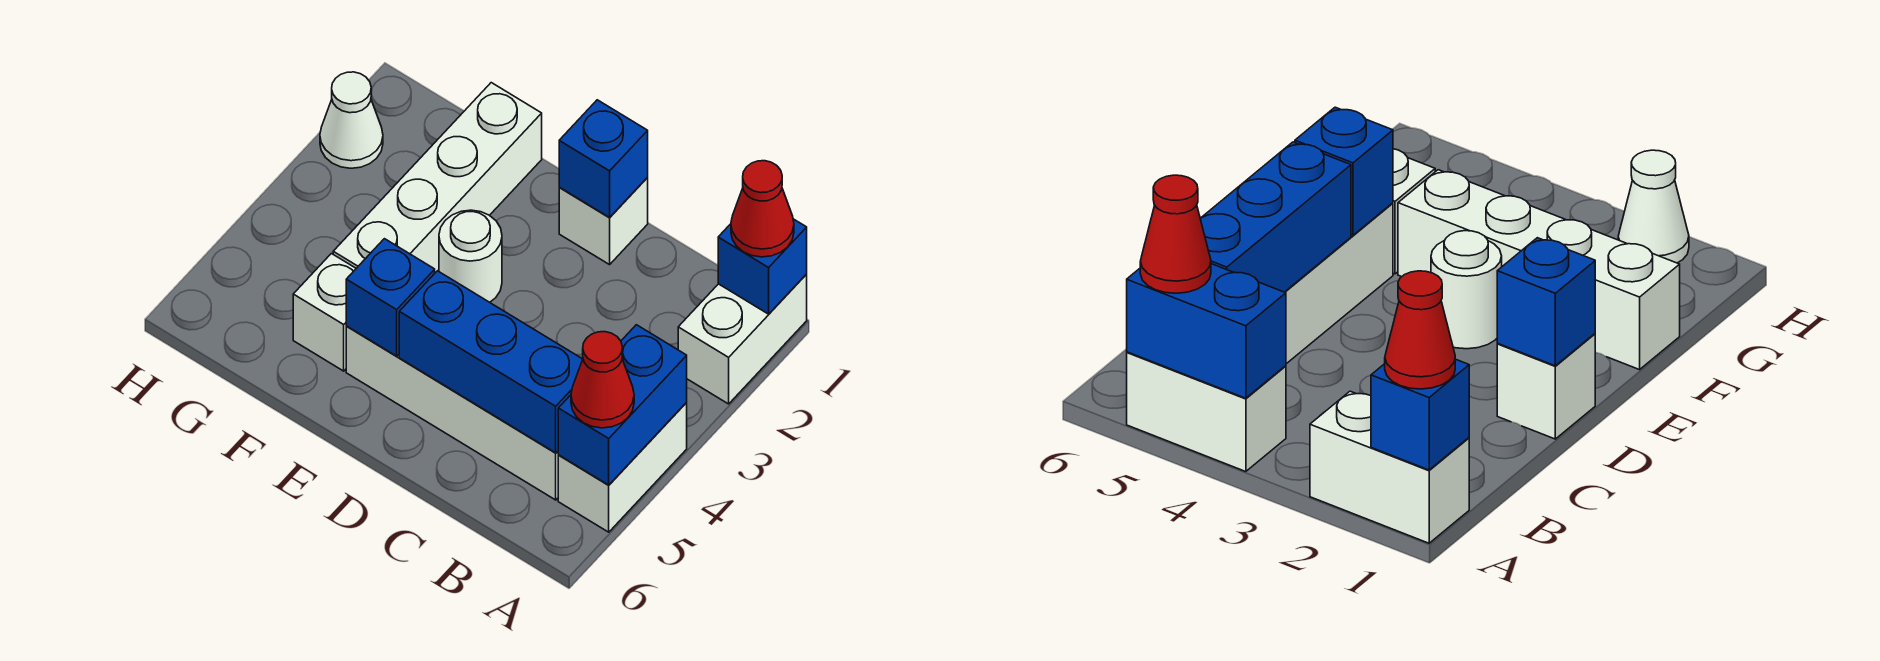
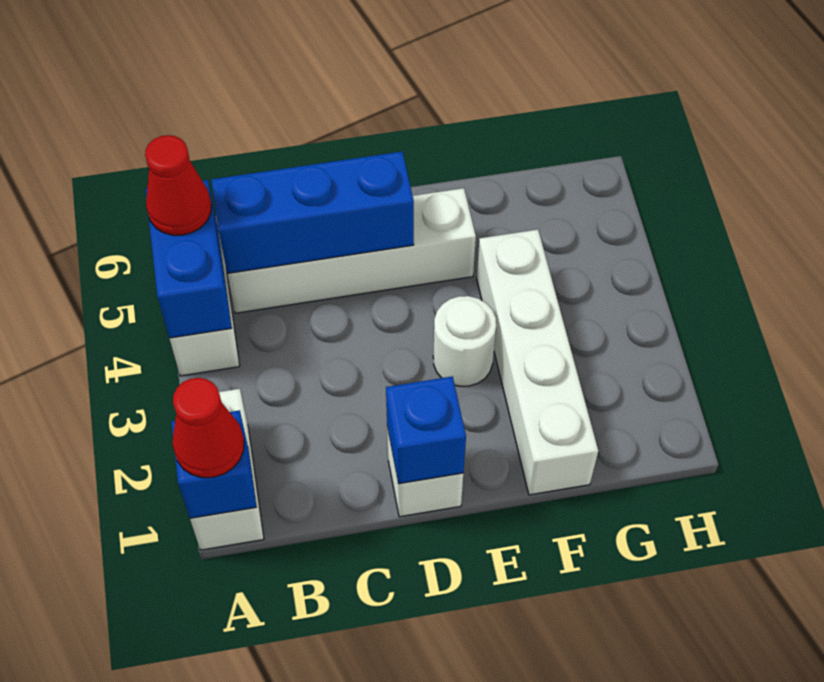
blue brick E5 level 2 -> none
white brick F5 level 1 -> none
white cone H2 level 1 -> none

